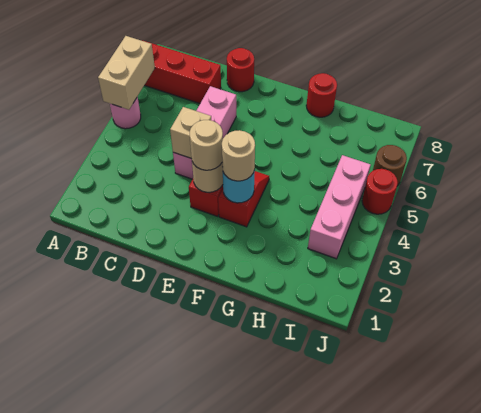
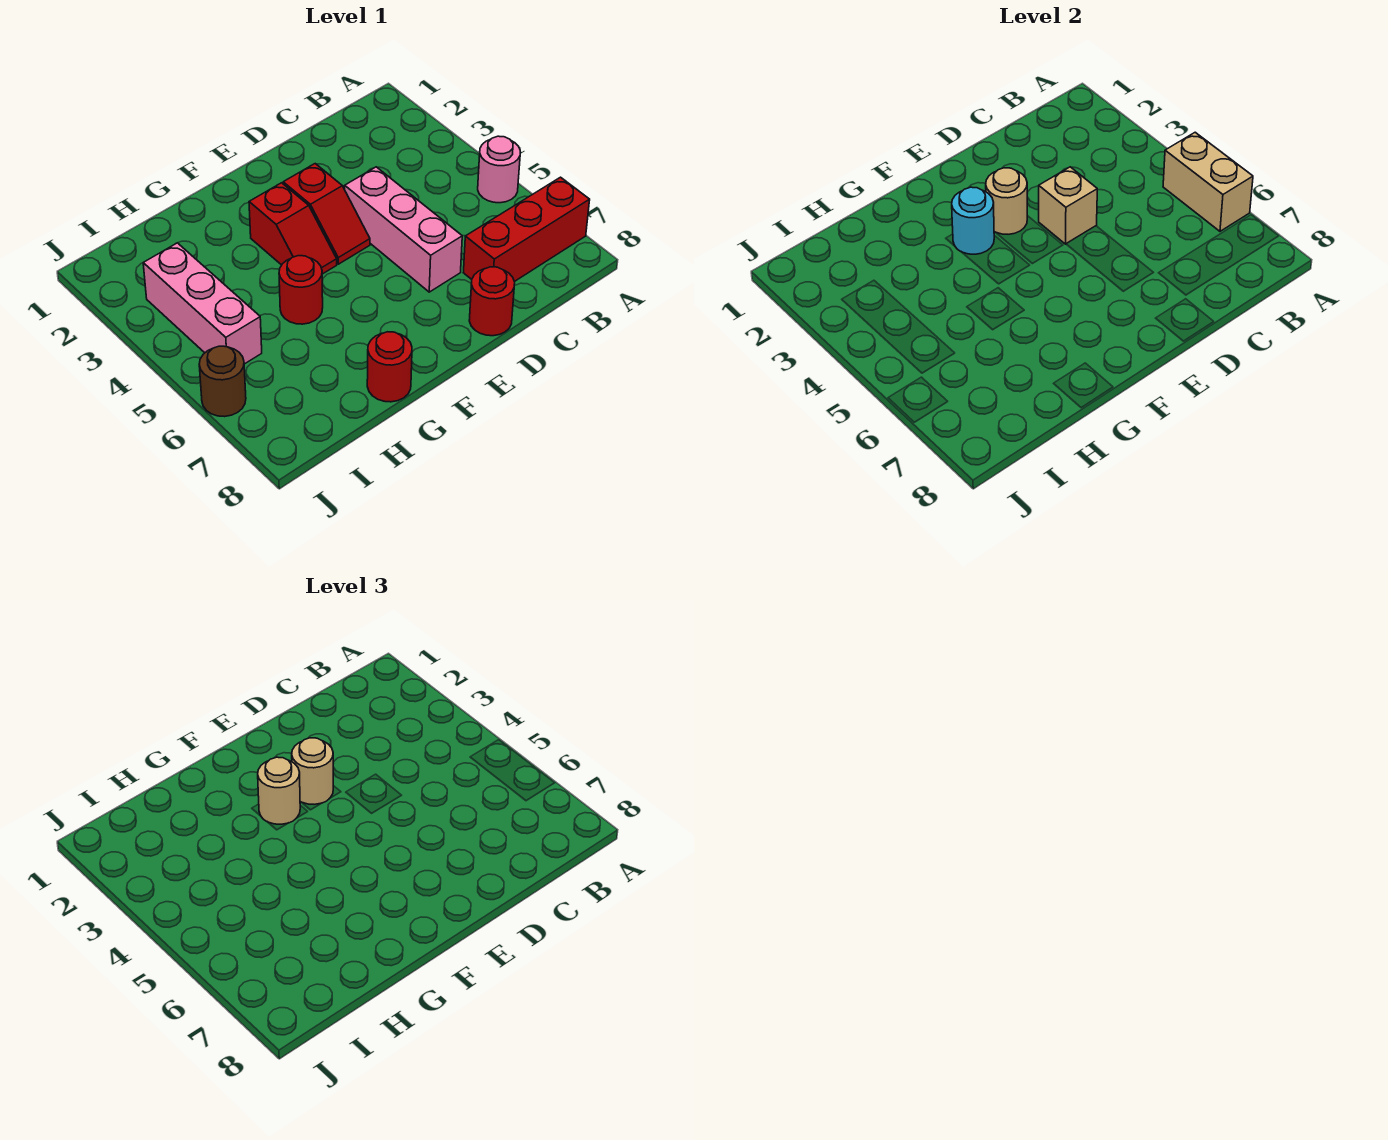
red round brick J5 level 1 -> red round brick G5 level 1

